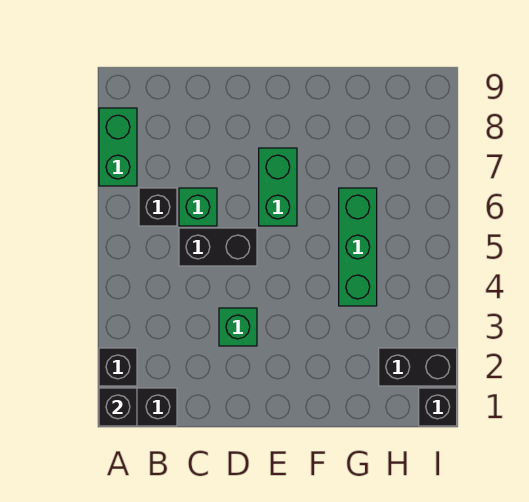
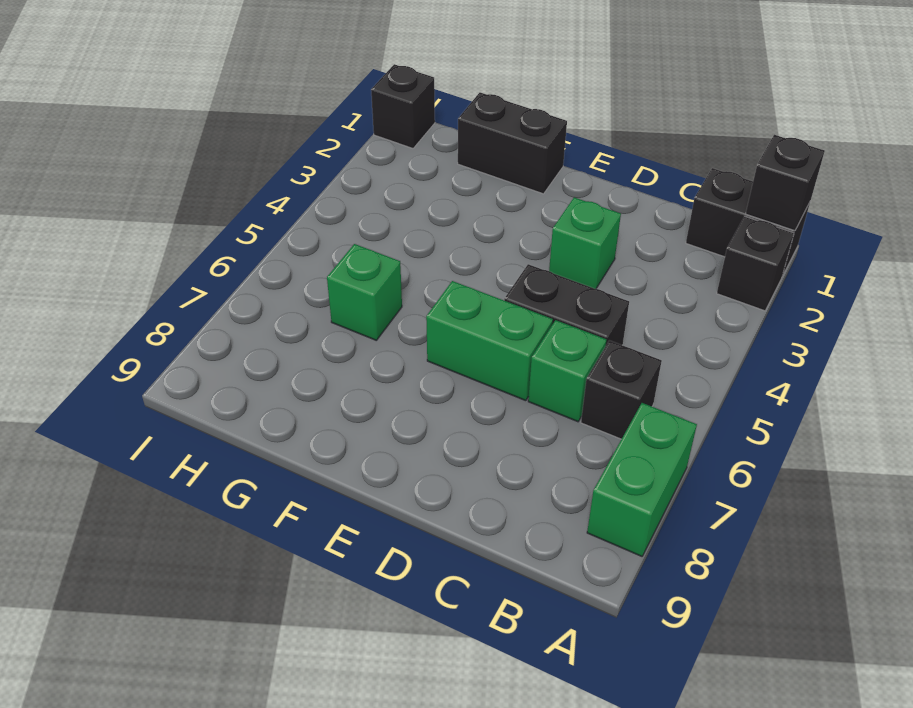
green brick E6:E7 level 1 -> green brick D6:E6 level 1
green brick G4:G6 level 1 -> green brick G6 level 1
black brick H2:I2 level 1 -> black brick F1:G1 level 1

